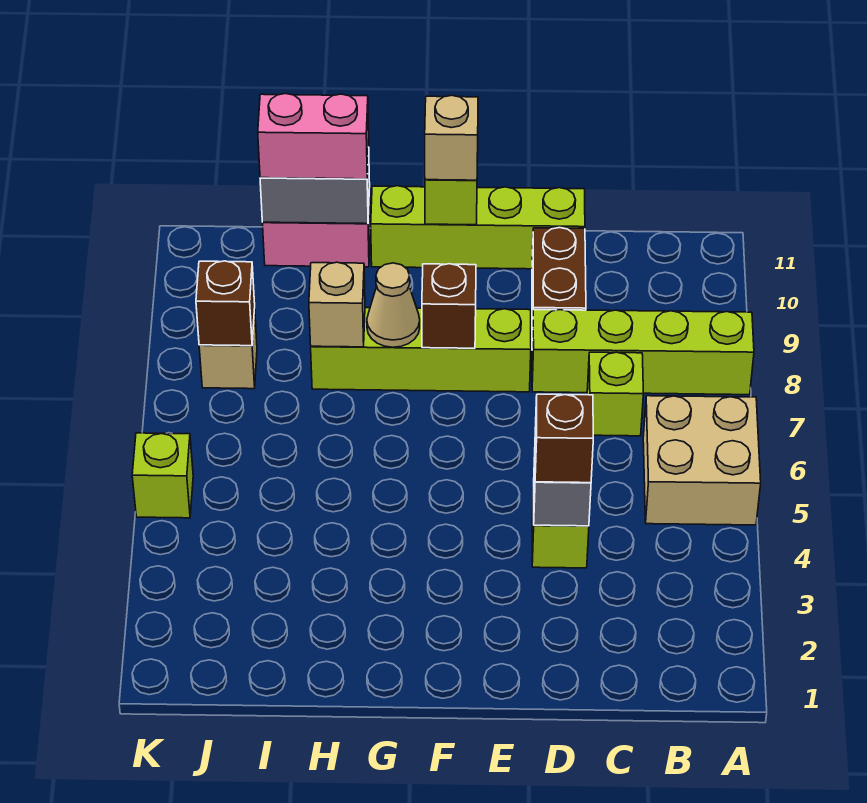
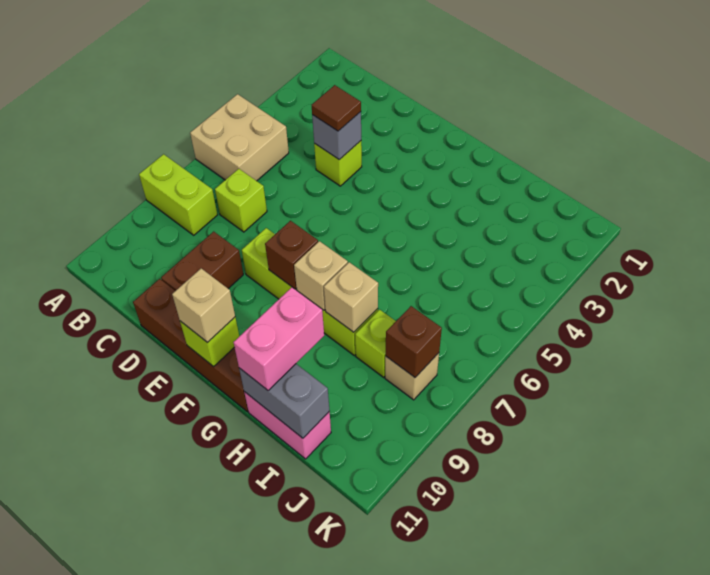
lime brick A8:D8 level 1 -> lime brick A8:B8 level 1
brown brick D4 level 3 -> brown tile D4 level 3
lime brick D11:G11 level 1 -> brown brick D11:G11 level 1
tan cone G8 level 2 -> tan brick G8 level 2
pink brick H11:I11 level 3 -> pink brick H10:H11 level 3
lime brick K5 level 1 -> lime brick I8 level 1

